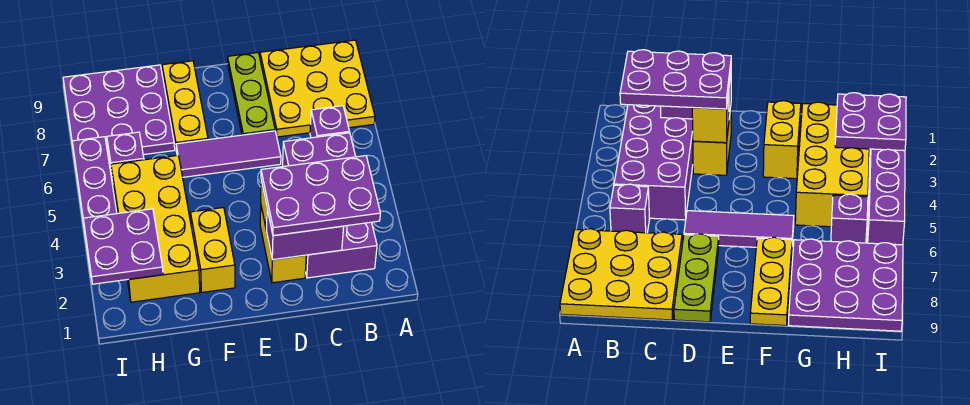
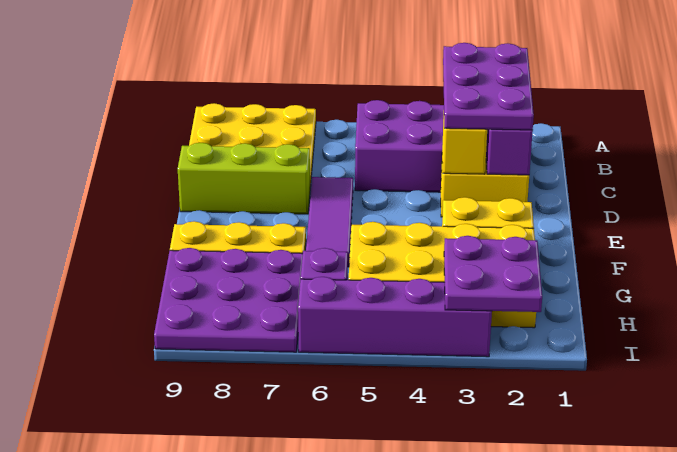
purple brick B6 level 1 -> none
lime plate D7:D9 level 1 -> lime brick D7:D9 level 1

